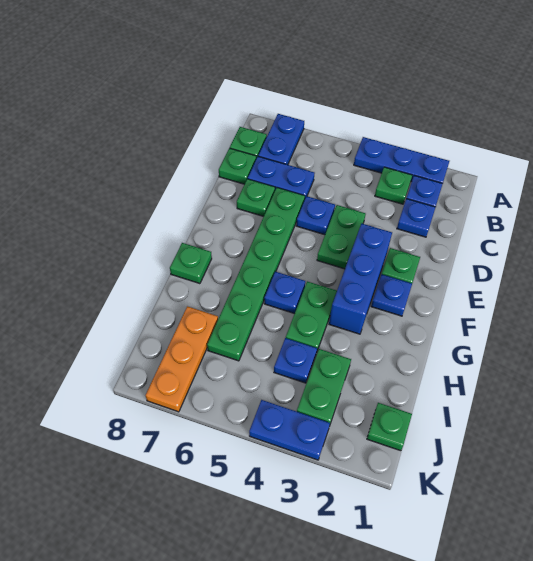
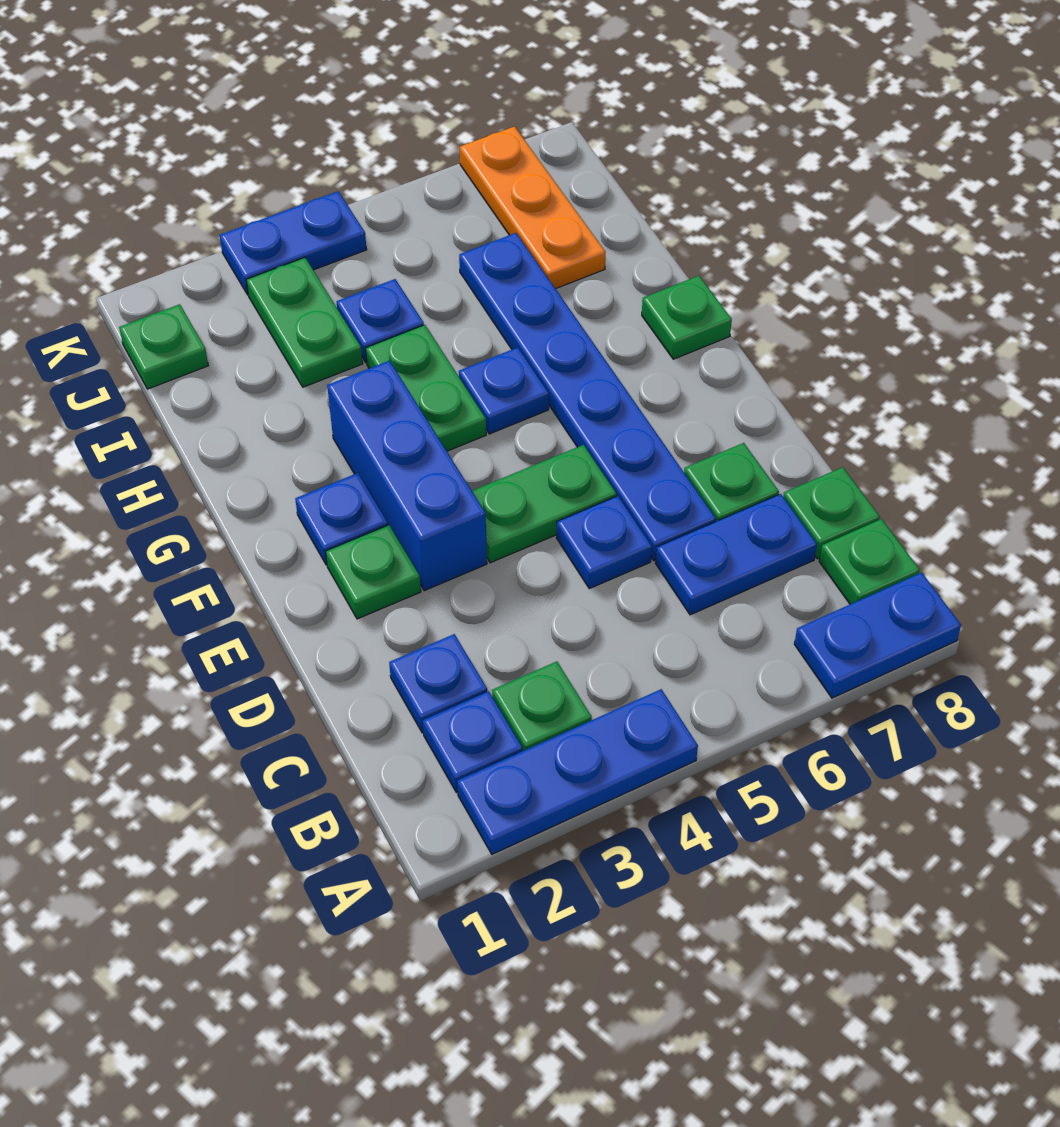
blue plate A7:B7 level 1 -> blue plate A7:A8 level 1
green plate D4:E4 level 1 -> green plate E4:E5 level 1
green plate D6:I6 level 1 -> blue plate D6:I6 level 1

